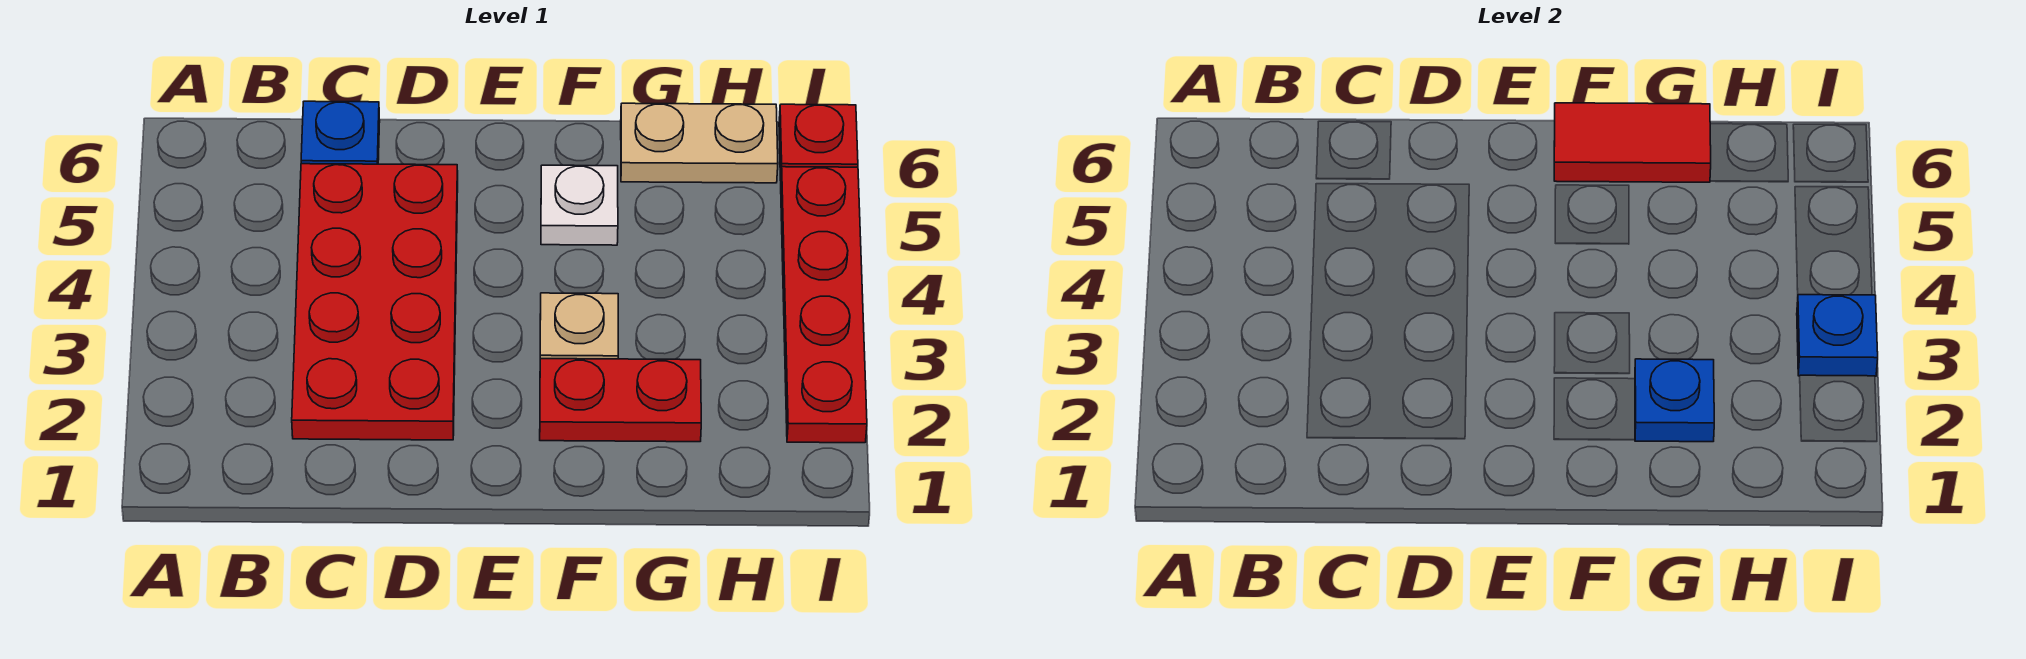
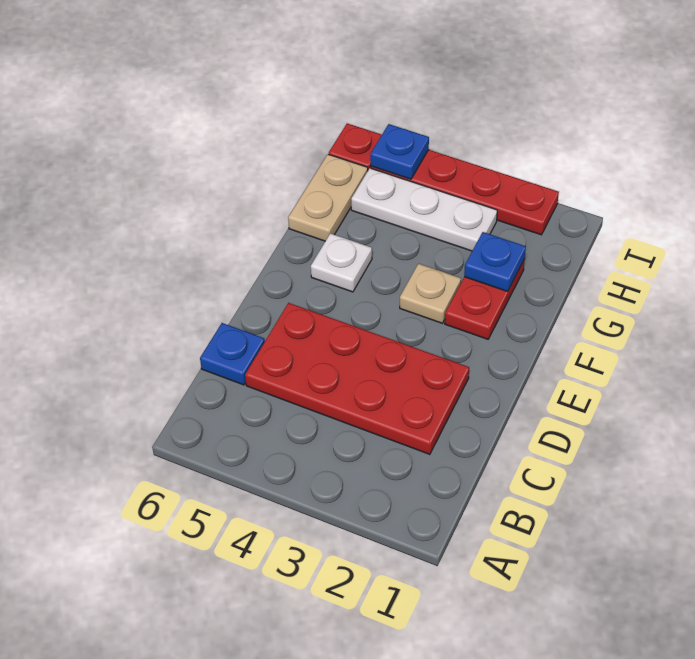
red tile F6:G6 level 2 -> none
none -> white plate H3:H5 level 1
blue plate I3 level 2 -> blue plate I5 level 2

